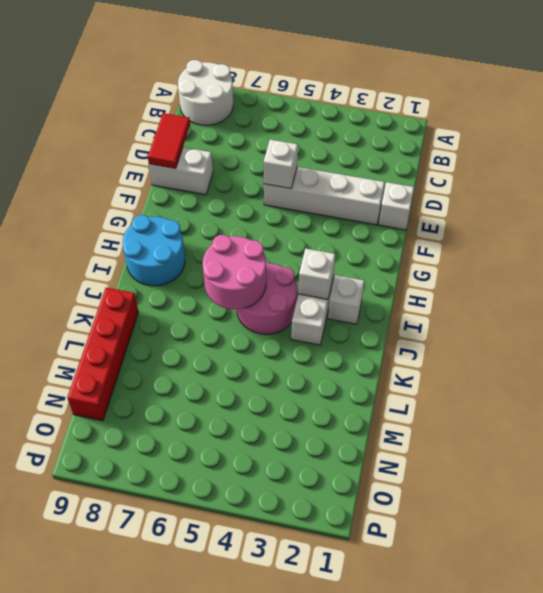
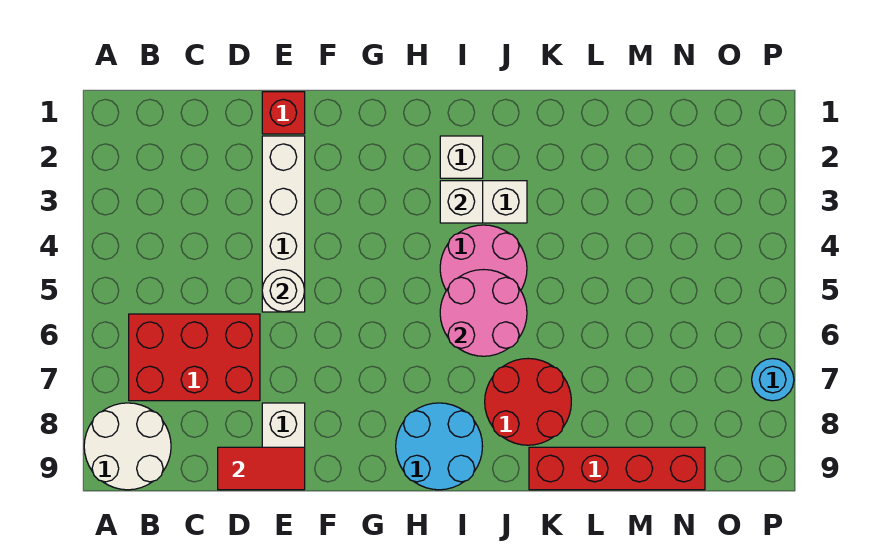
none -> red brick B6:D7 level 1
white brick E1 level 1 -> red brick E1 level 1
white brick E5 level 2 -> white round brick E5 level 2
none -> red round brick J7:K8 level 1
none -> cyan round brick P7 level 1

